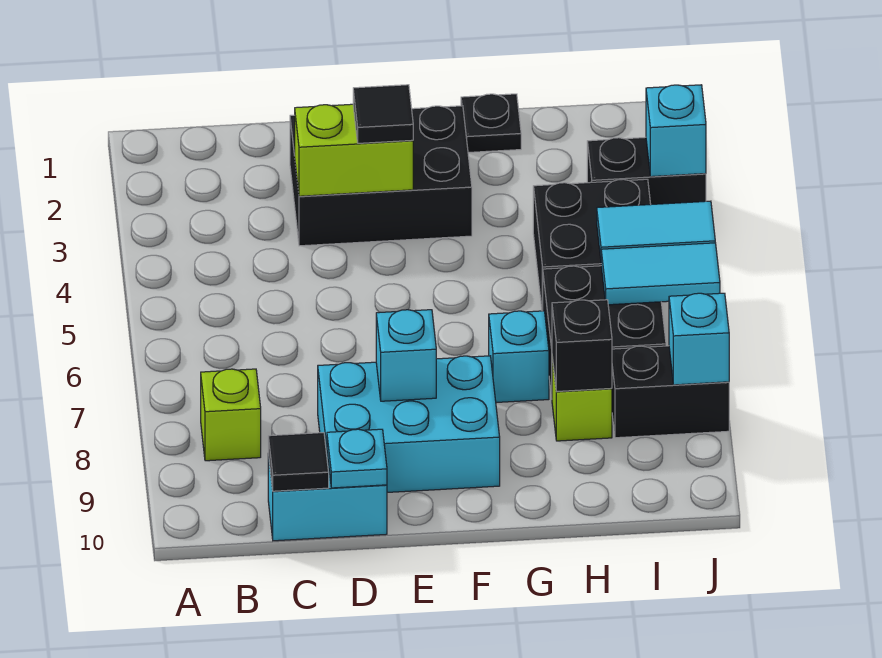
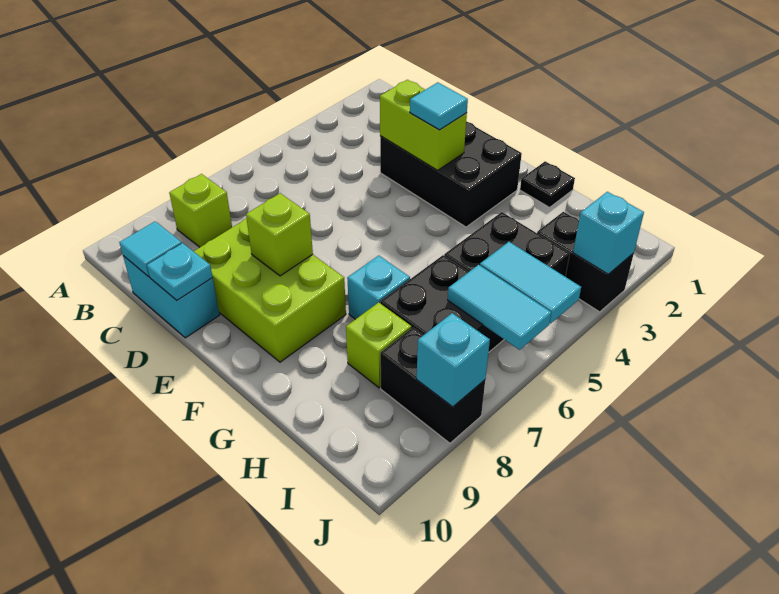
black tile C10 level 2 -> cyan tile C10 level 2
cyan brick D8:F9 level 1 -> lime brick D8:F9 level 1
black tile E3 level 3 -> cyan tile E3 level 3
cyan brick E8 level 2 -> lime brick E8 level 2
black brick H8 level 2 -> none

